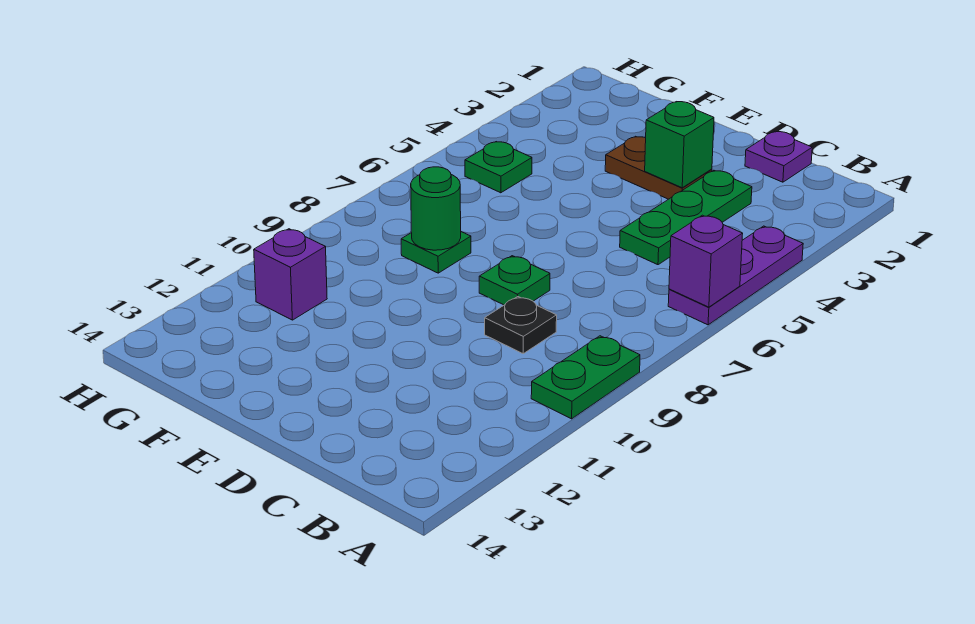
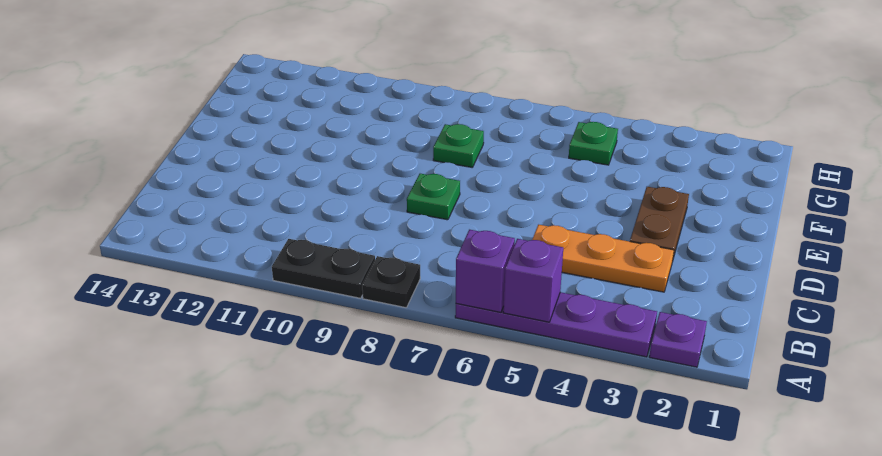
purple plate A4:A6 level 1 -> purple plate A3:A6 level 1
green plate A9:A10 level 1 -> black plate A9:A10 level 1
purple plate C1 level 1 -> purple plate A2 level 1
green plate C3:C5 level 1 -> orange plate C3:C5 level 1
black plate C9 level 1 -> black plate A8 level 1
green brick D3 level 2 -> none
green round brick F8 level 2 -> none
purple brick G11 level 1 -> purple brick A5 level 2

